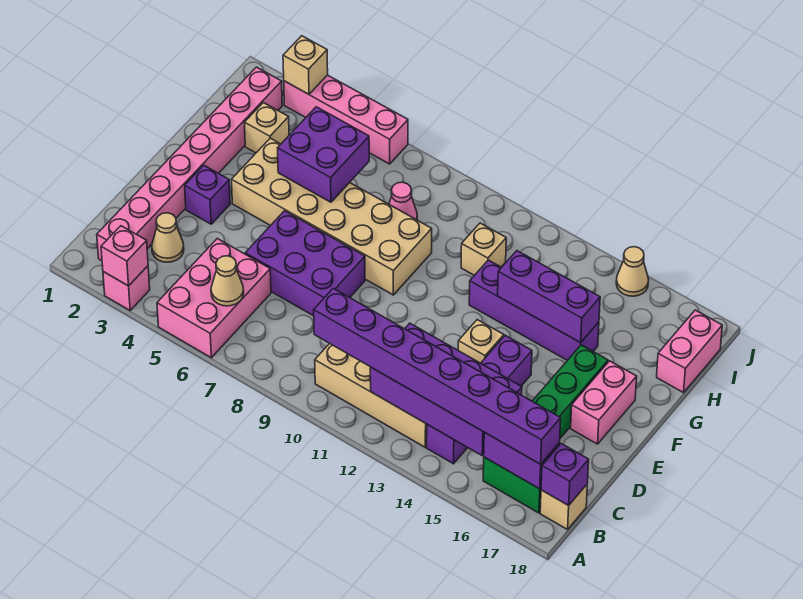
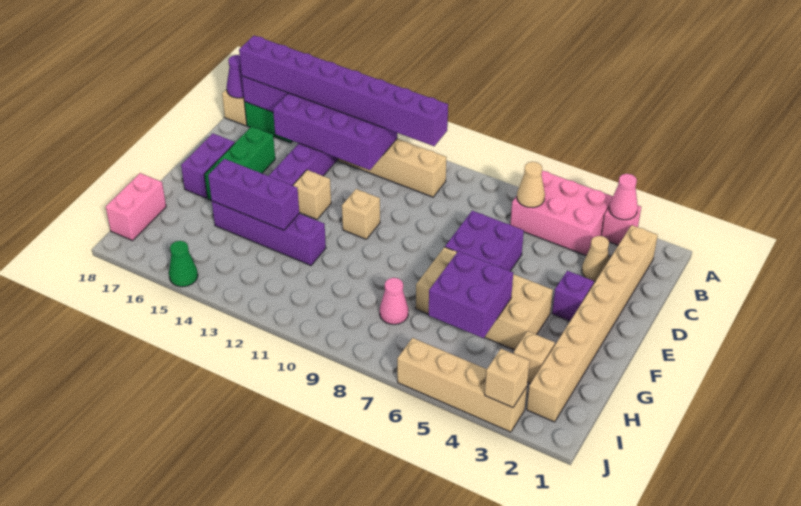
pink brick A3 level 2 -> pink cone A3 level 2
pink brick A5:C6 level 1 -> pink brick A4:B6 level 1
pink brick B2:I2 level 1 -> tan brick B2:I2 level 1
purple brick B18 level 2 -> purple cone B18 level 2
purple brick D6:E8 level 1 -> purple brick D6:E7 level 1
pink brick E17:F17 level 1 -> purple brick E17:F17 level 1
tan brick F4:G9 level 1 -> tan brick F4:G7 level 1
tan brick H11 level 1 -> tan brick E11 level 1
pink brick J3:J6 level 1 -> tan brick J3:J6 level 1
tan cone J15 level 1 -> green cone J15 level 1

